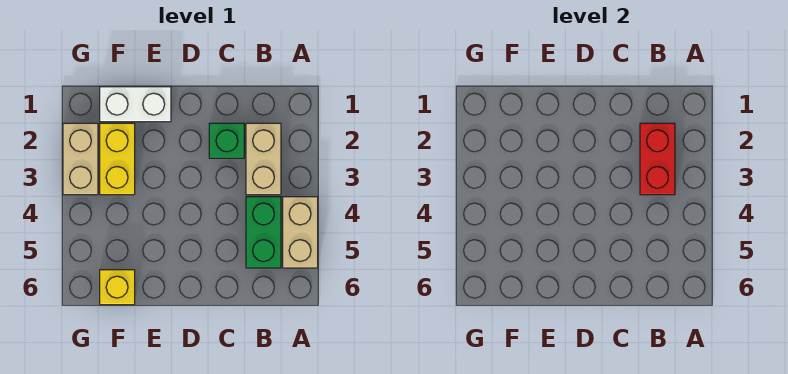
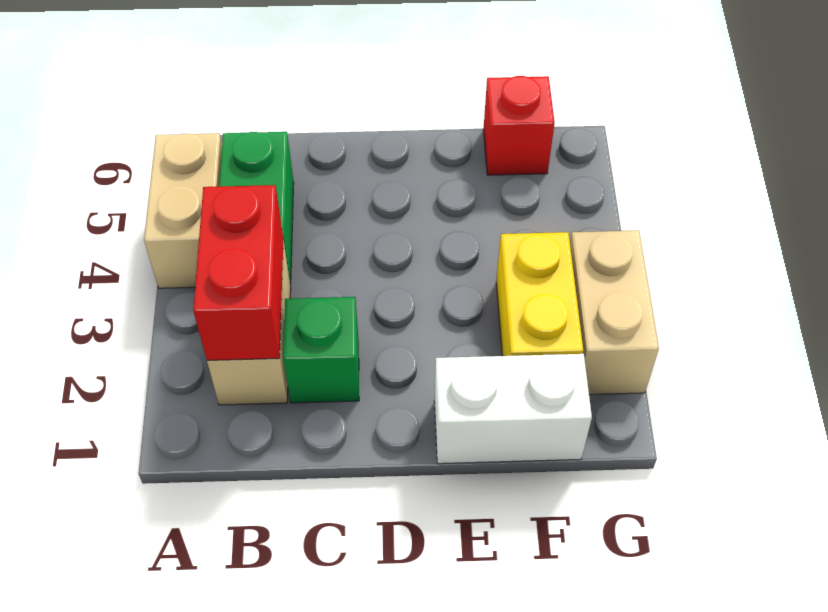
yellow brick F6 level 1 -> red brick F6 level 1

